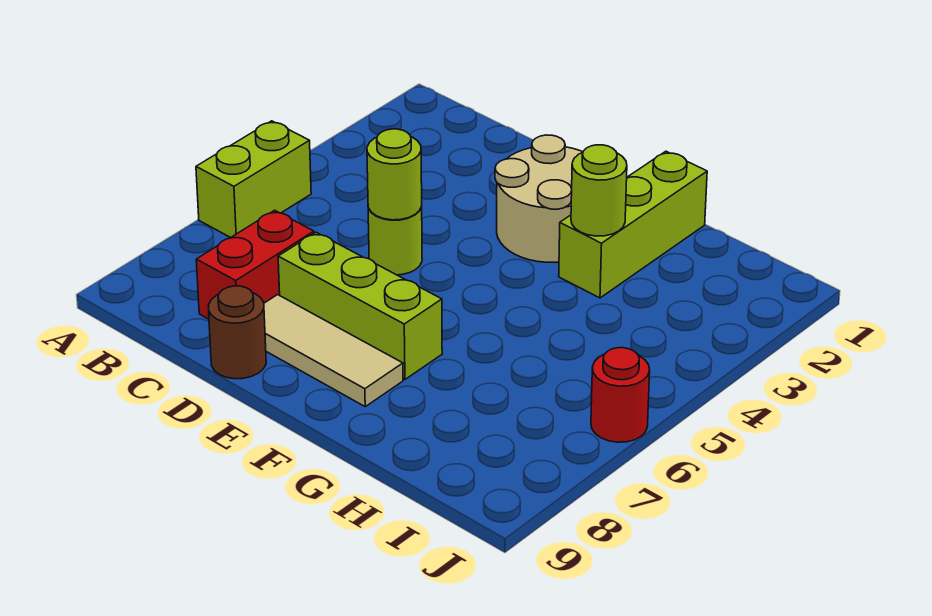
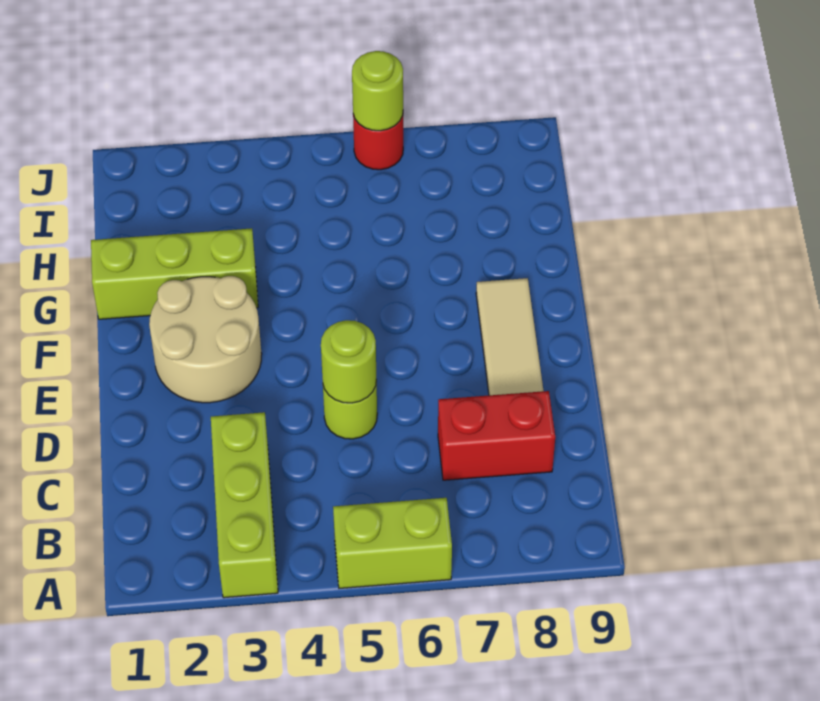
lime brick D7:F7 level 1 -> lime brick A3:C3 level 1
brown round brick D9 level 1 -> none
lime round brick G3 level 2 -> lime round brick J6 level 2

